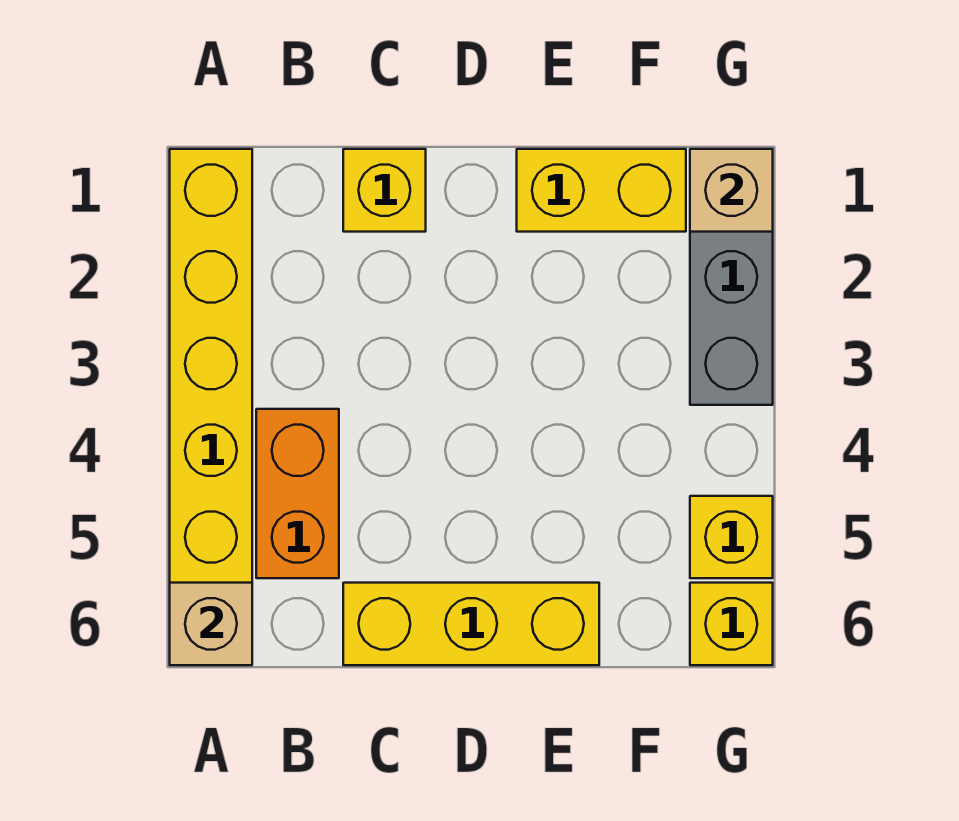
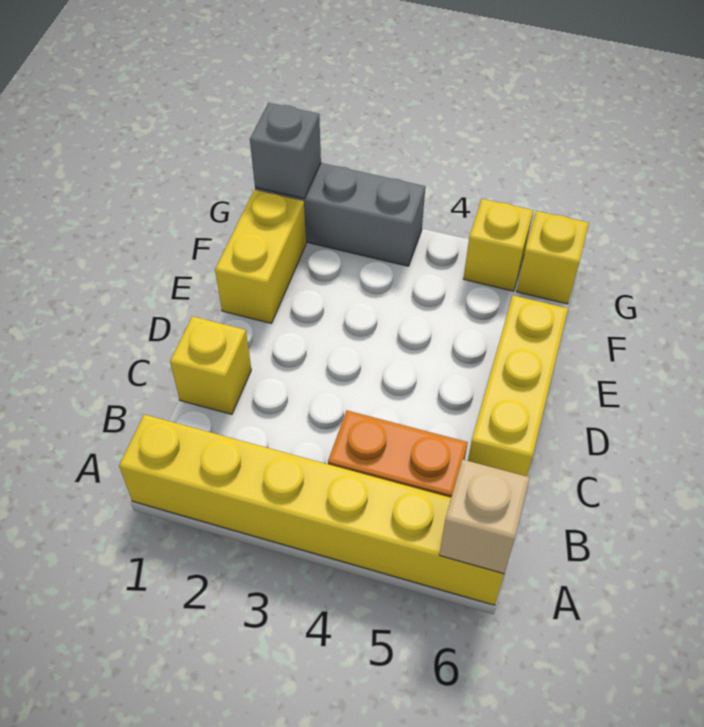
tan brick G1 level 2 -> grey brick G1 level 2

